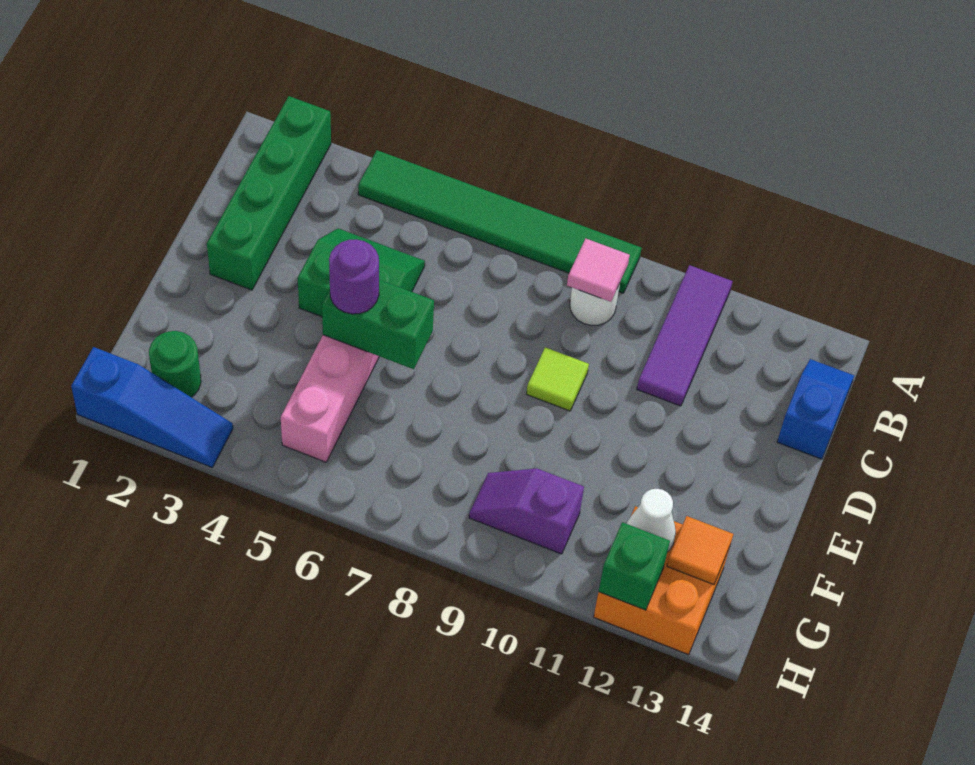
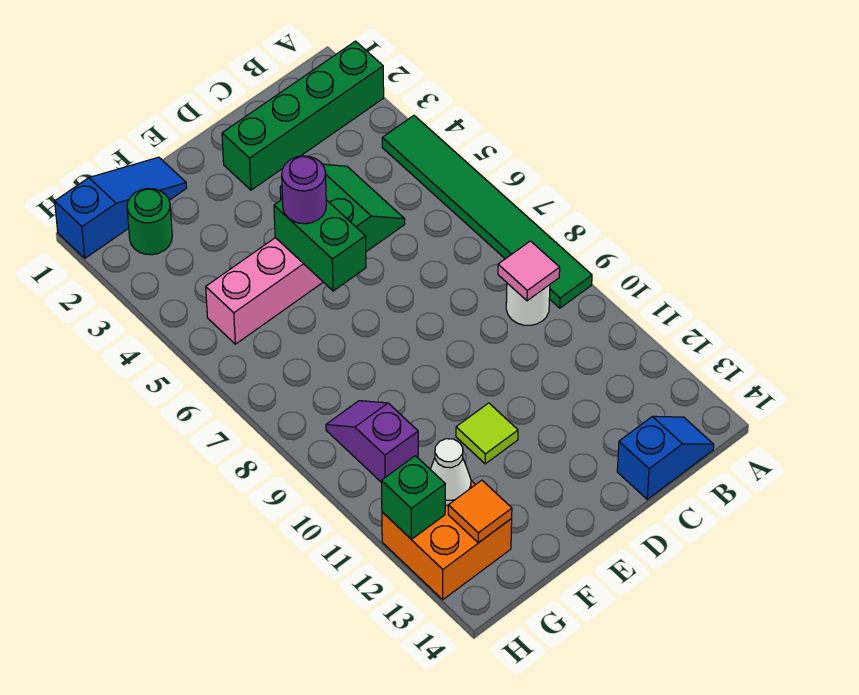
purple tile A11:C11 level 1 -> none
lime tile D9 level 1 -> lime tile E11 level 1
blue slope H1:H3 level 1 top 1 -> blue slope F1:H1 level 1 top H

